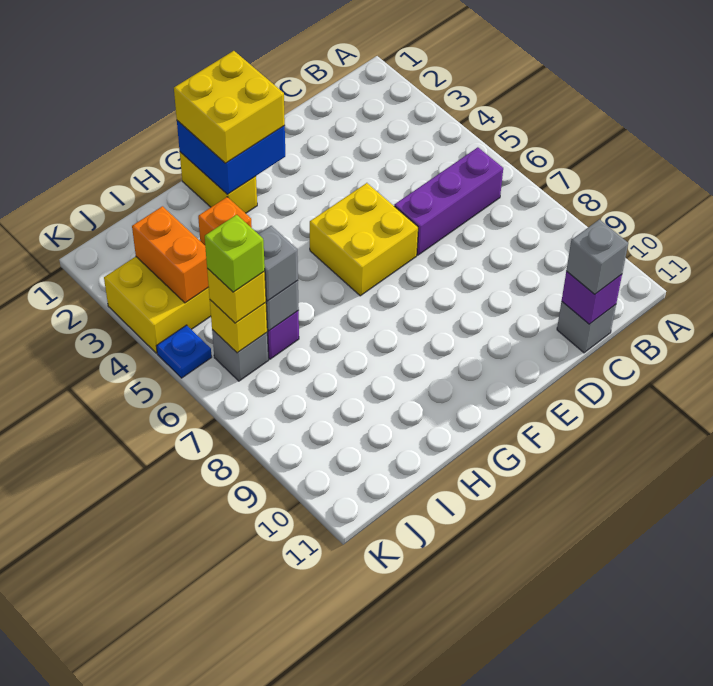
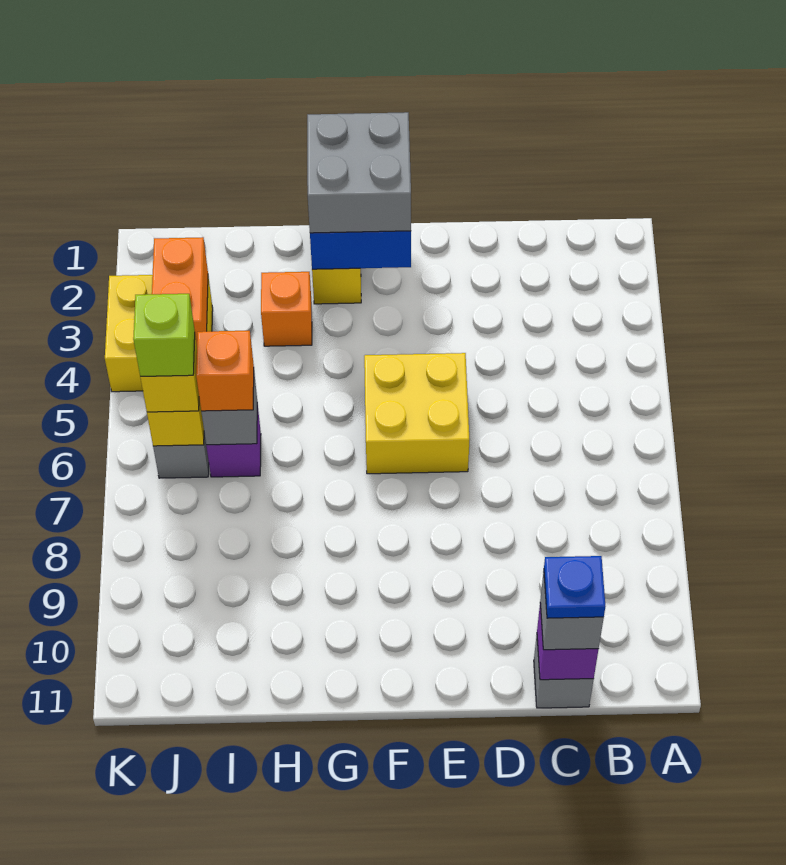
purple brick B6:D6 level 1 -> none
yellow brick F1:G2 level 3 -> grey brick F1:G2 level 3
grey brick I6 level 3 -> orange brick I6 level 3
blue plate K5 level 1 -> blue plate C11 level 4

